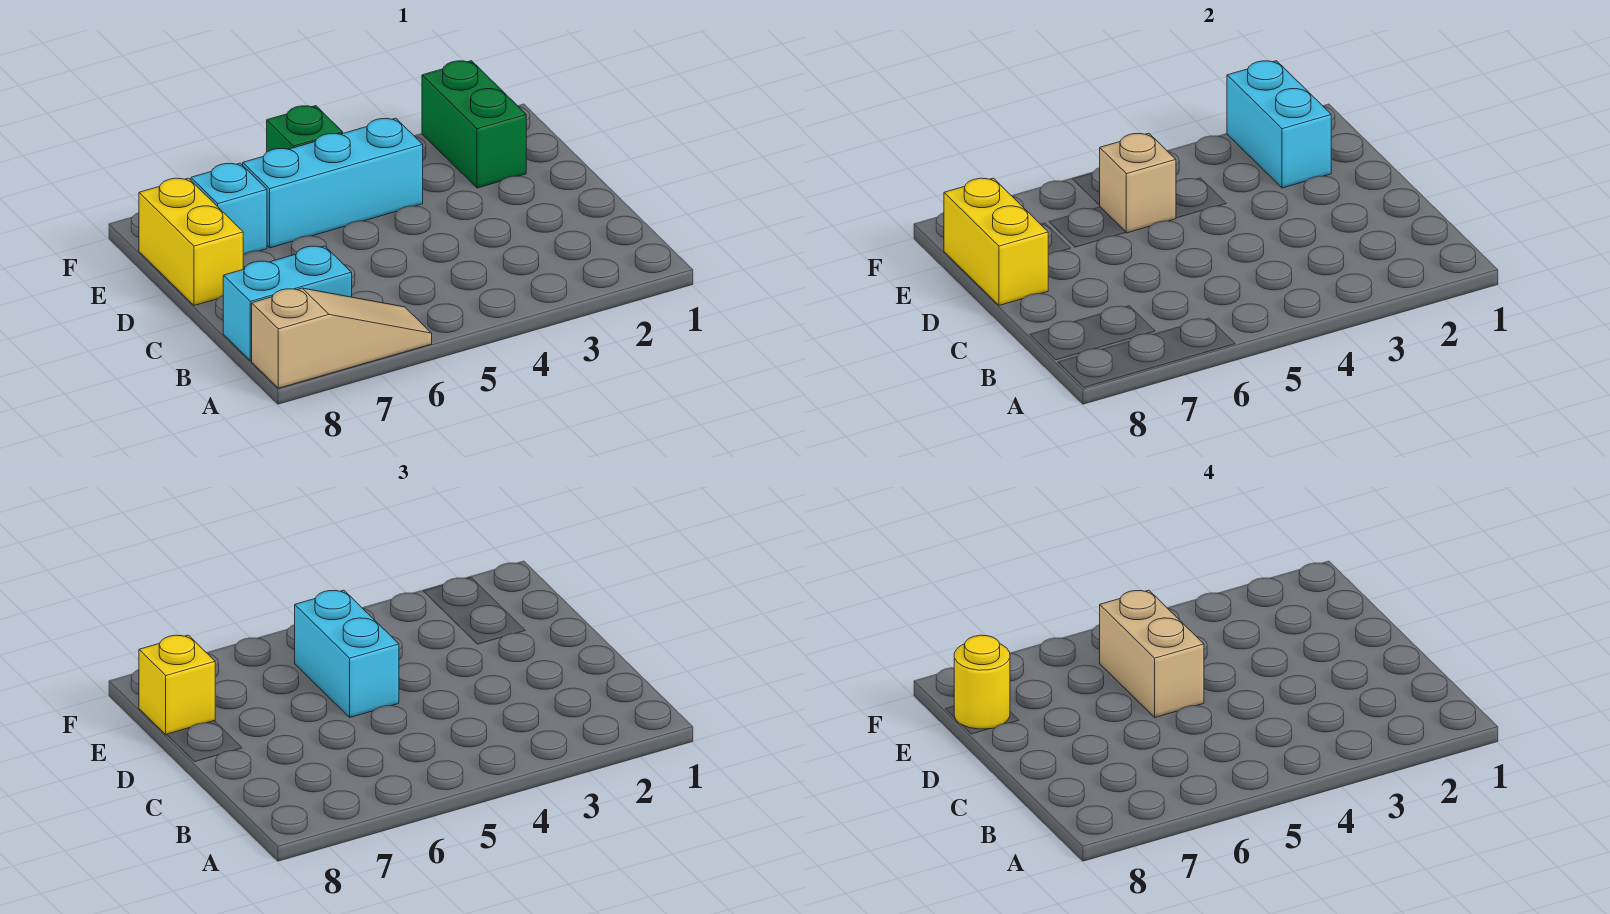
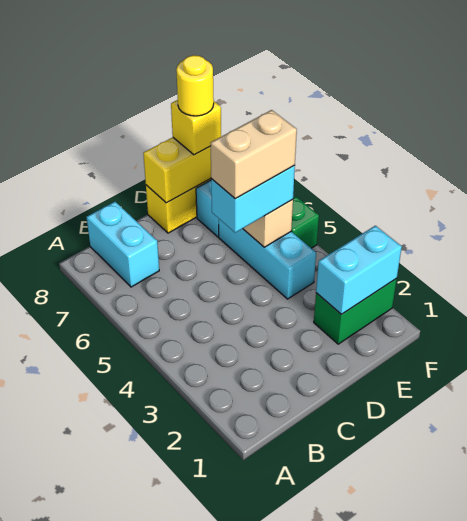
tan slope A6:A8 level 1 top 8 -> none

